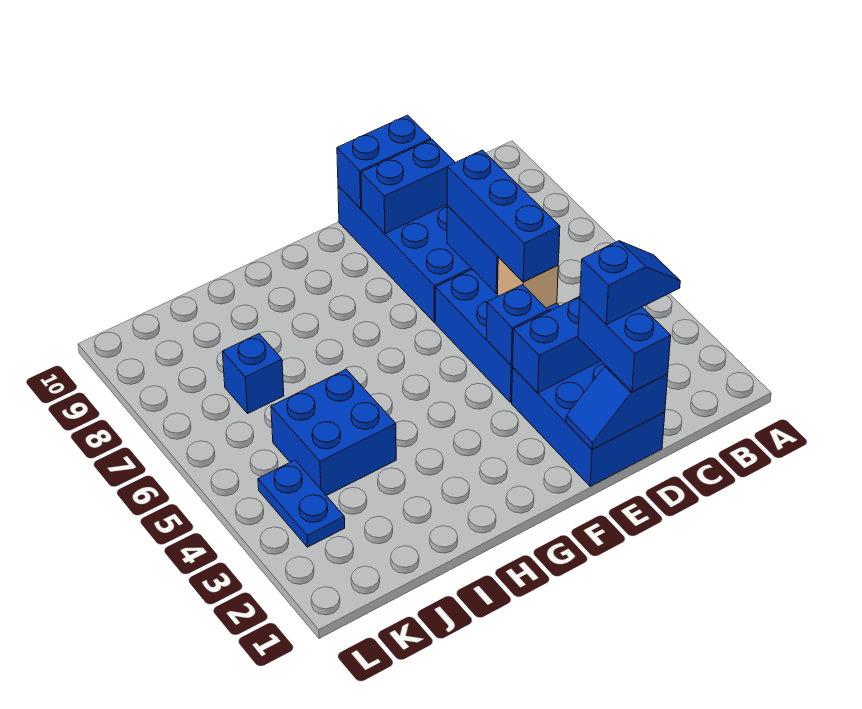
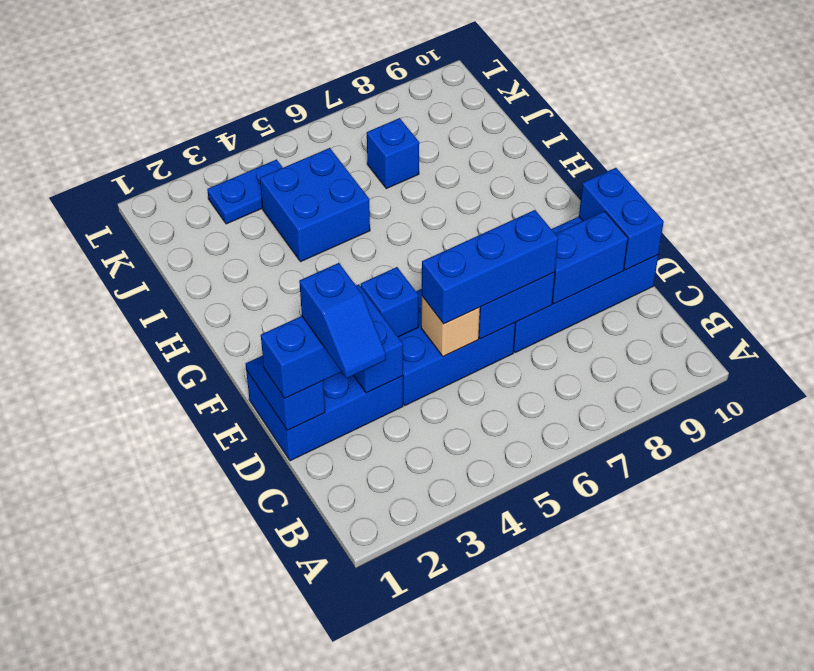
blue brick D9:E9 level 2 -> blue brick D8:D9 level 2

